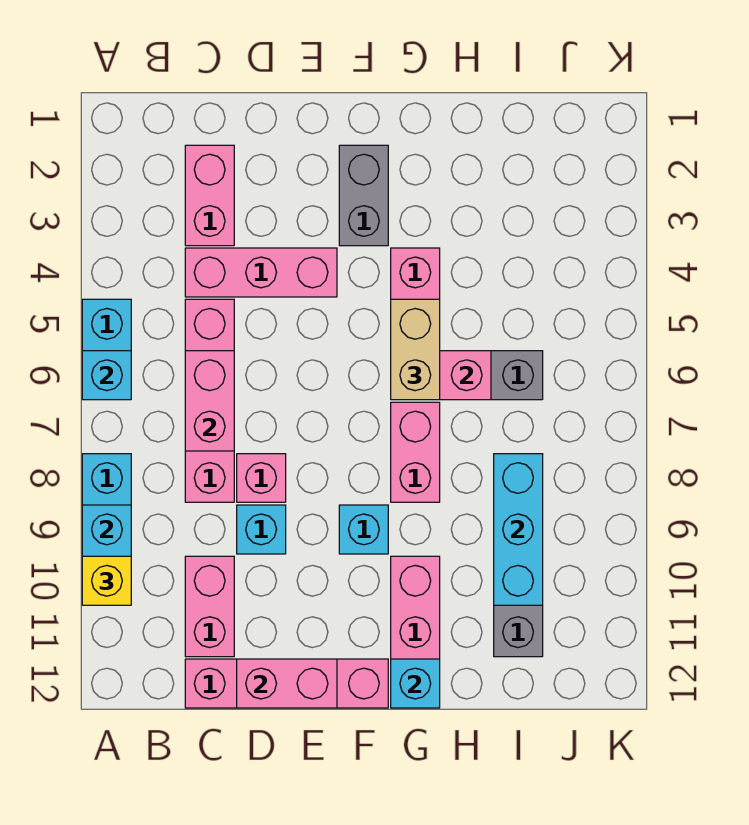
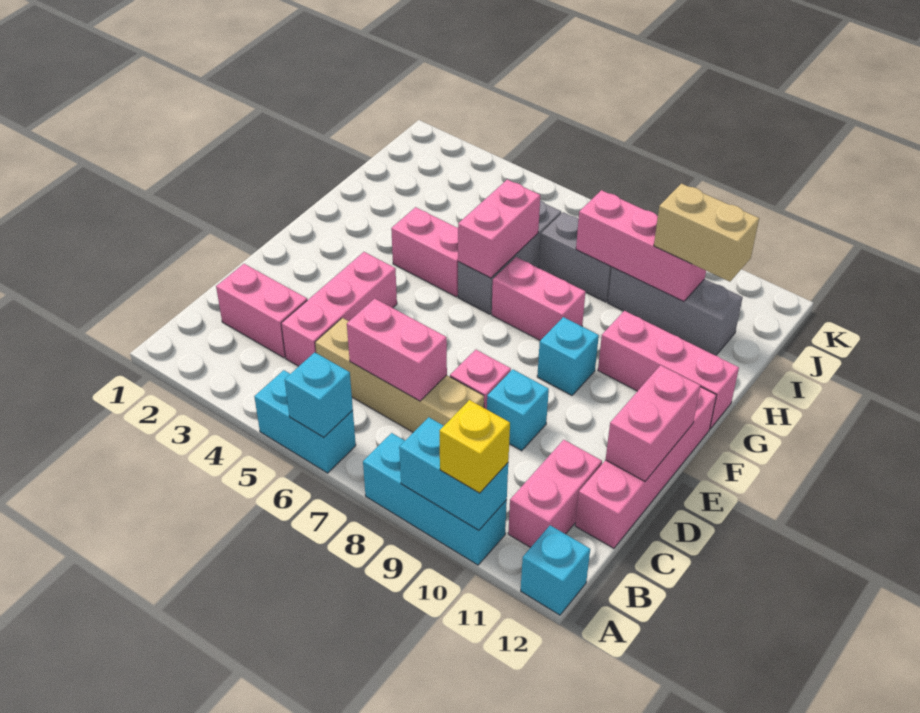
pink brick C5:C8 level 1 -> tan brick C5:C8 level 1
pink brick C10:C11 level 1 -> pink brick B11:C11 level 1
grey brick F2:F3 level 1 -> grey brick I7:I8 level 1
tan brick G5:G6 level 3 -> tan brick I10:I11 level 3
cyan brick G12 level 2 -> cyan brick A12 level 1
cyan brick I8:I10 level 2 -> pink brick I8:I10 level 2

